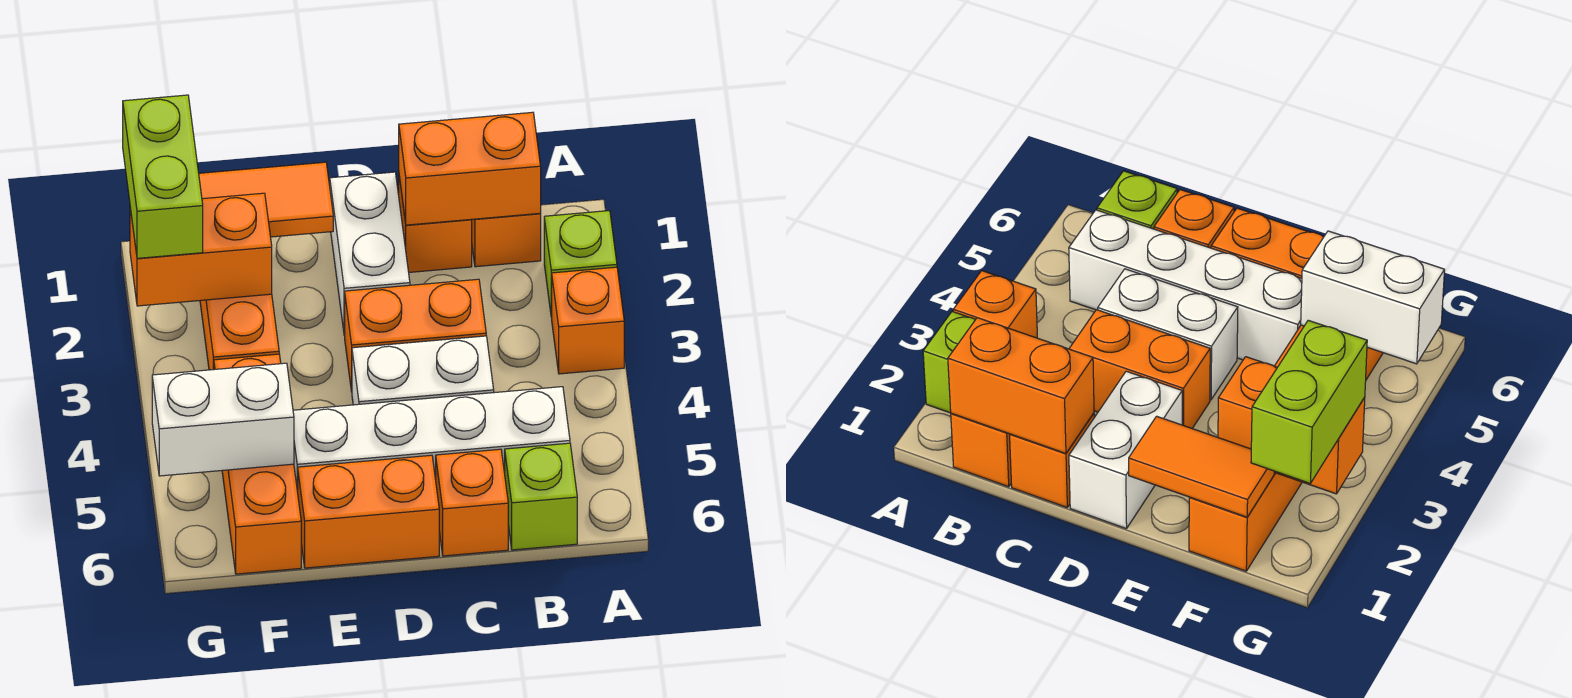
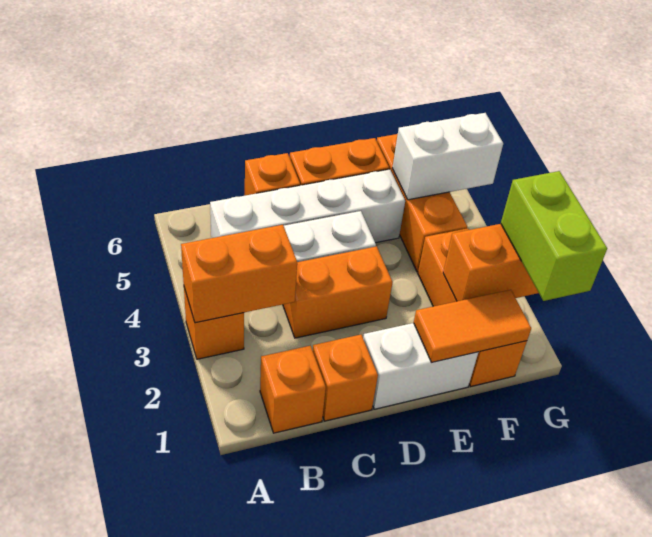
lime brick A2 level 1 -> none
orange brick B1:C1 level 2 -> orange brick A3:B3 level 2
lime brick B6 level 1 -> none
white brick D1:D2 level 1 -> white brick D1:E1 level 1

